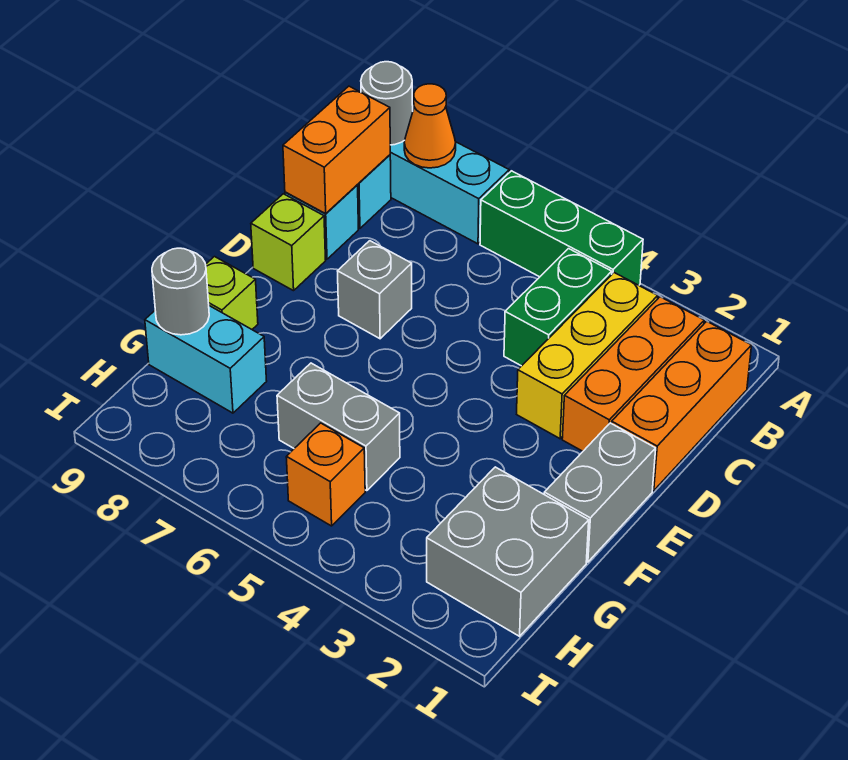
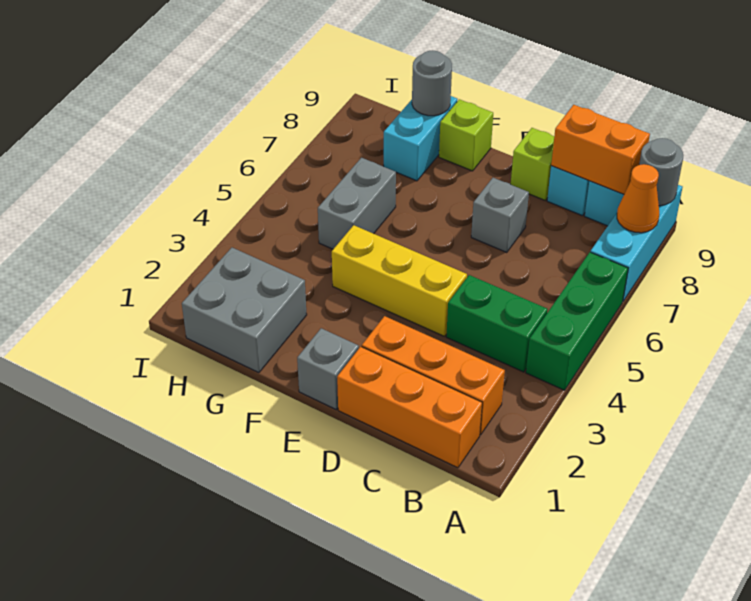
yellow brick B3:D3 level 1 -> yellow brick D4:F4 level 1
grey brick E1:F1 level 1 -> grey brick E1 level 1
orange brick H5 level 1 -> none

